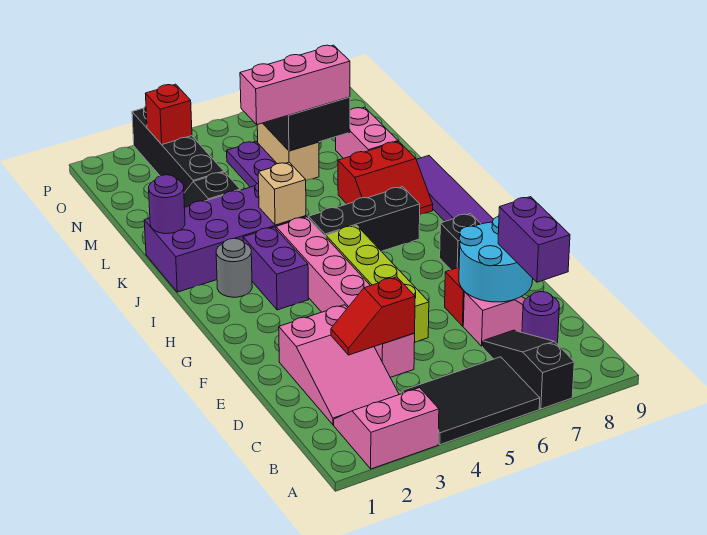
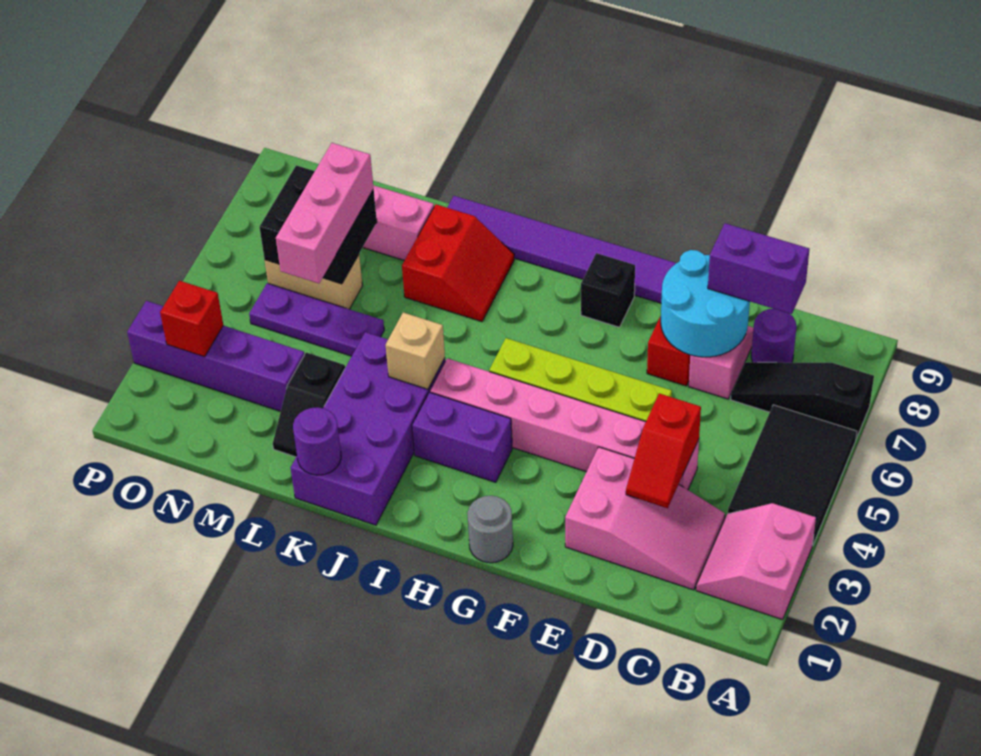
grey round brick I2 level 1 -> grey round brick G1 level 1
black brick I5:I7 level 1 -> none
black brick M3:P3 level 1 -> purple brick M3:P3 level 1

